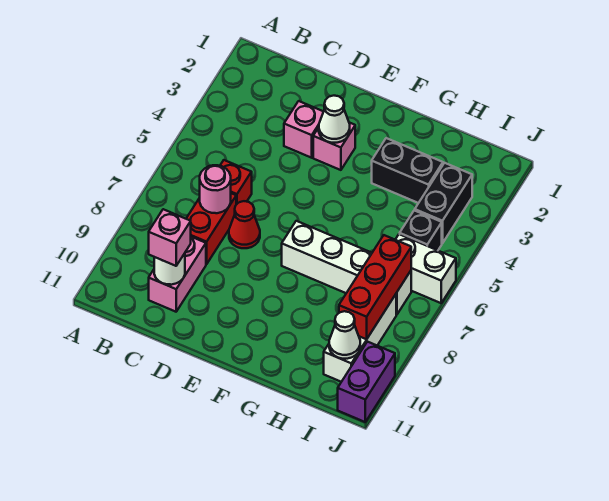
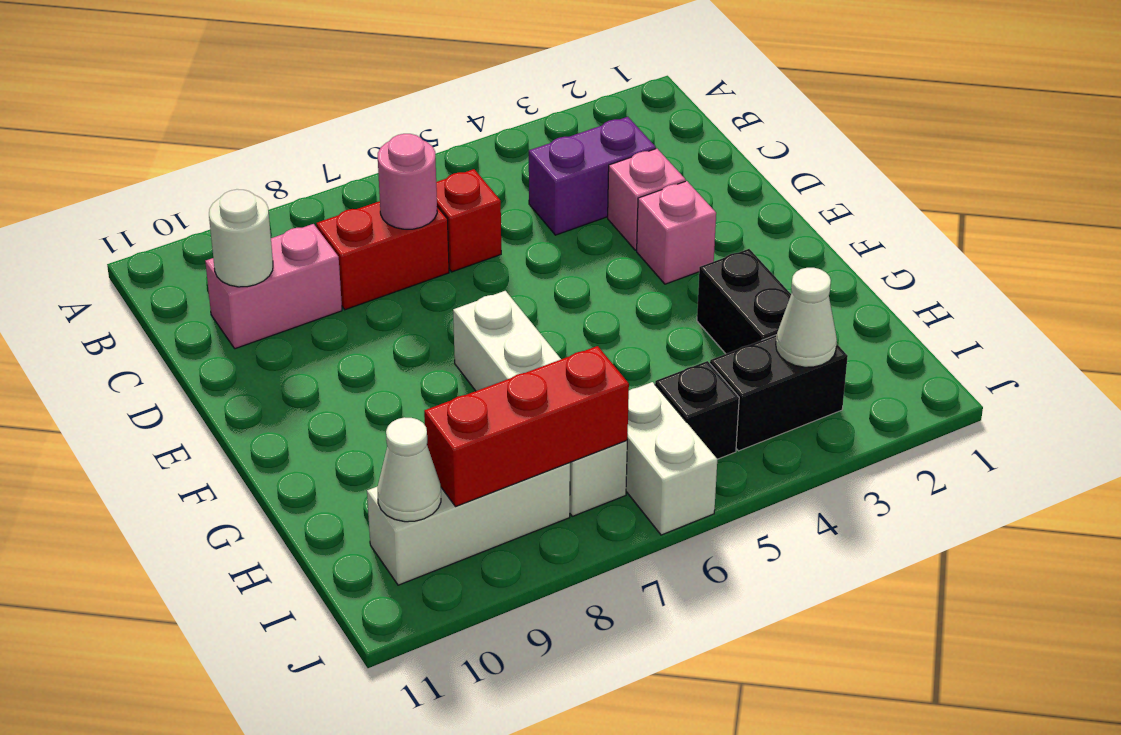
pink brick C10 level 3 -> none
red cone D7 level 1 -> none
white cone E3 level 2 -> white cone I3 level 2
purple brick J10:J11 level 1 -> purple brick C3:C4 level 1

